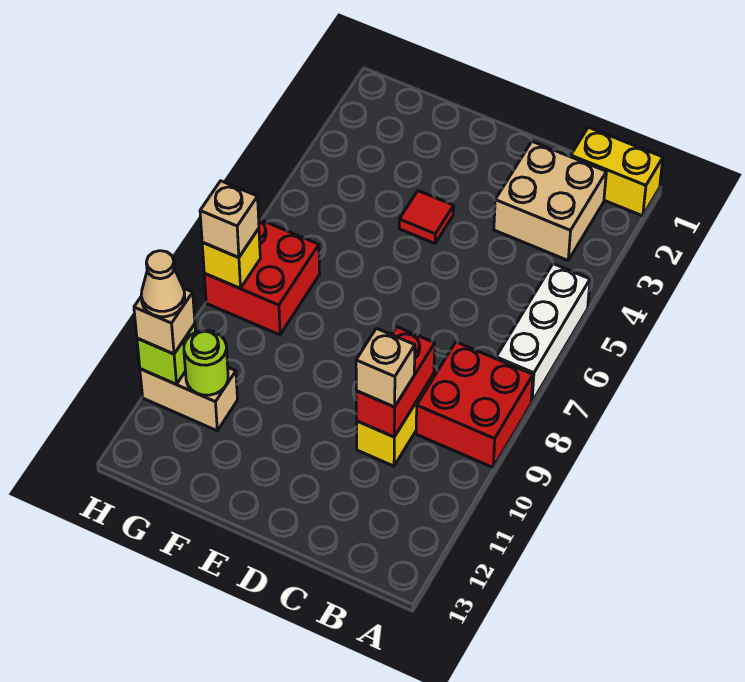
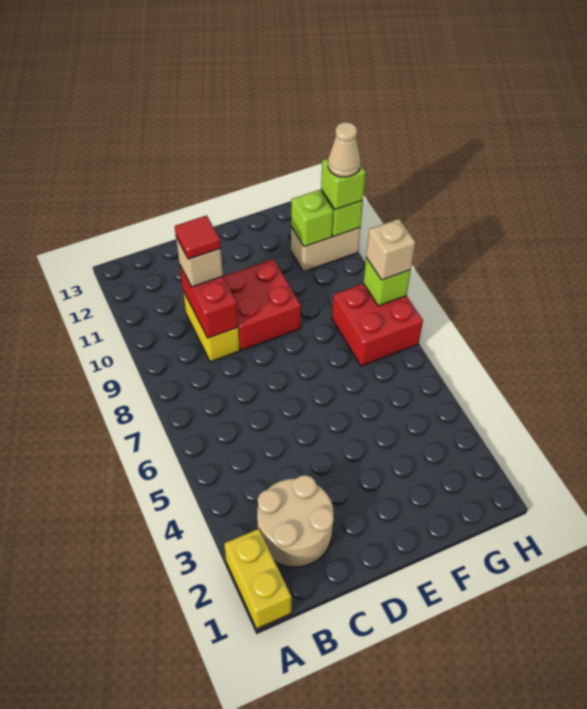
yellow brick A1:B1 level 1 -> yellow brick A1:A2 level 1
white brick A5:A7 level 1 -> none
red brick A8:B9 level 1 -> red brick D9:E10 level 1
tan brick B2:C3 level 1 -> tan round brick B2:C3 level 1
red tile E4 level 1 -> red tile C10 level 4
lime round brick G11 level 2 -> lime brick G11 level 2
yellow brick H8 level 2 -> lime brick H8 level 2
tan brick H11 level 3 -> lime brick H11 level 3

